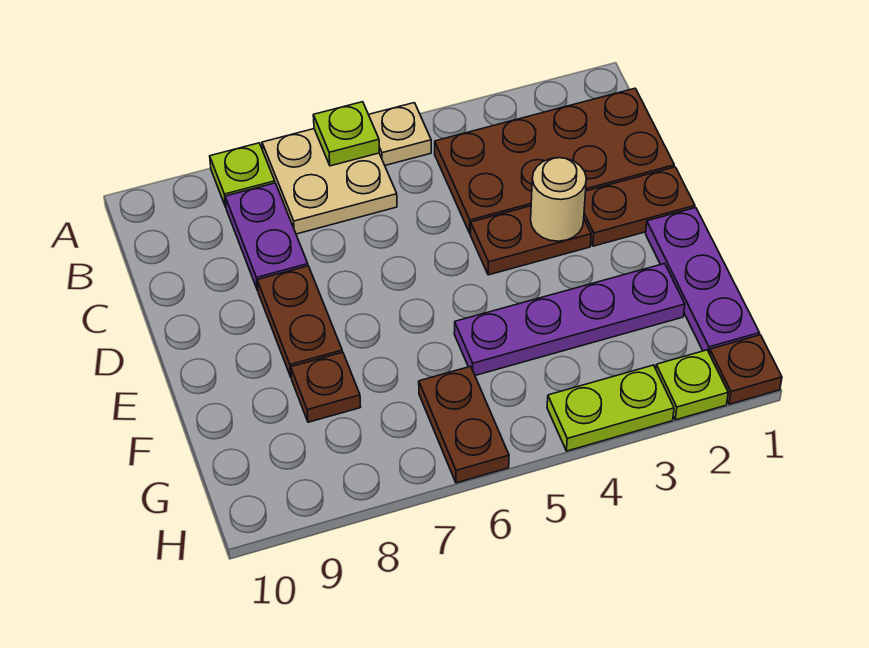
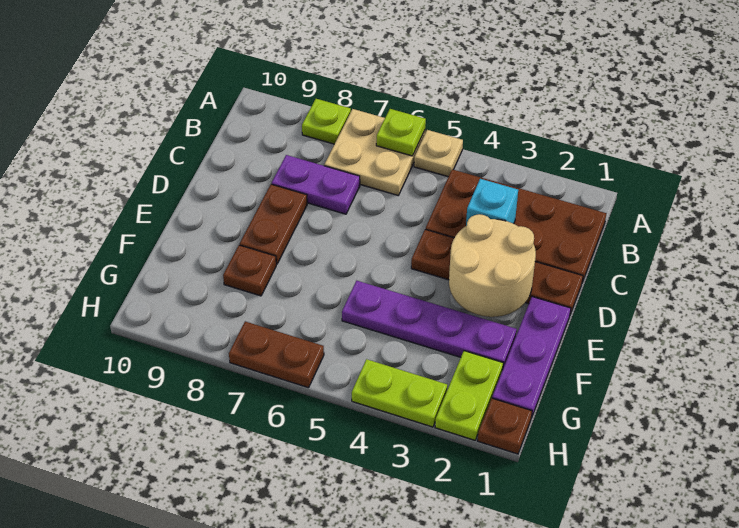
purple plate B8:C8 level 1 -> purple plate C7:C8 level 1
none -> cyan brick C3 level 2
tan round brick D3 level 2 -> tan round brick D2:E3 level 2
brown plate G6:H6 level 1 -> brown plate H6:H7 level 1
lime plate H2 level 1 -> lime plate G2:H2 level 1

